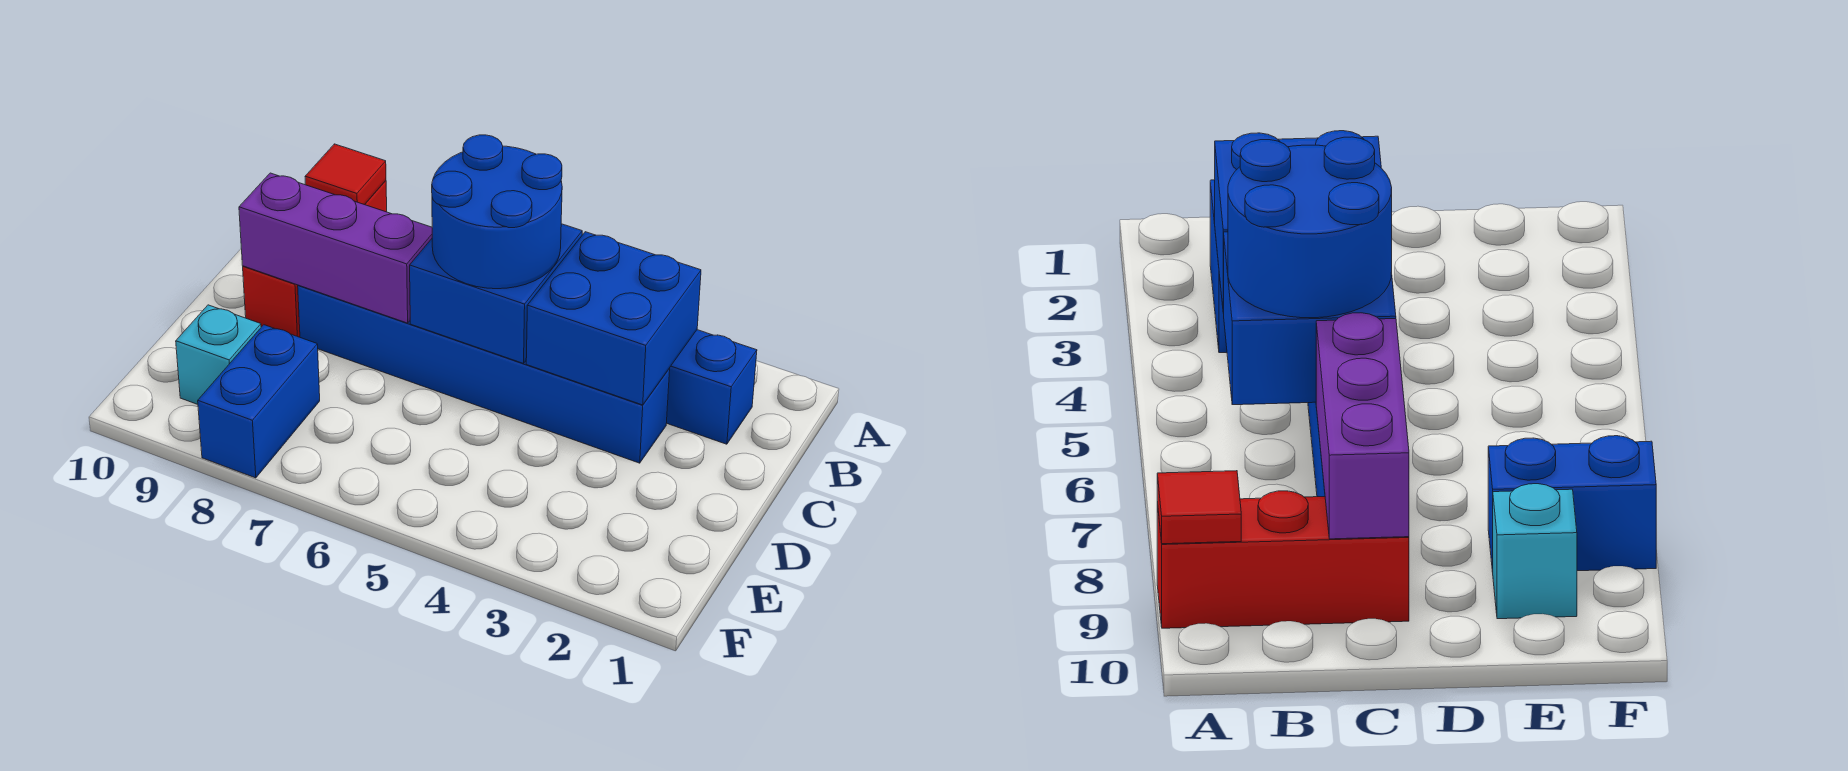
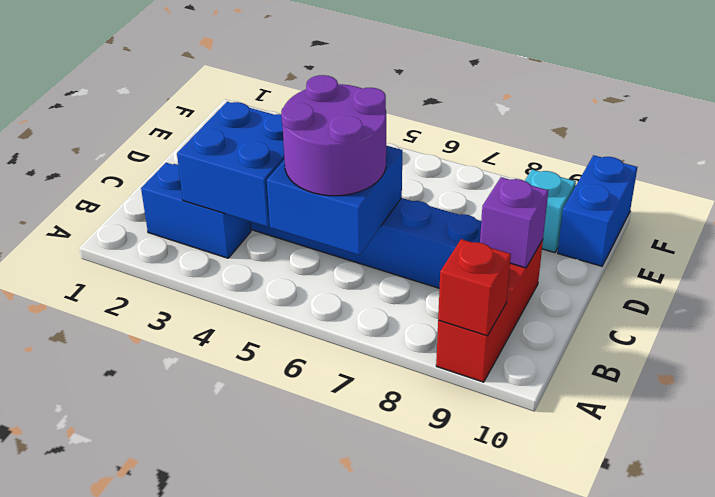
red tile A9 level 2 -> red brick A9 level 2
blue round brick B5:C6 level 3 -> purple round brick B5:C6 level 3
purple brick C7:C9 level 2 -> purple brick C9 level 2
blue brick E8:F8 level 1 -> blue brick E10:F10 level 1

